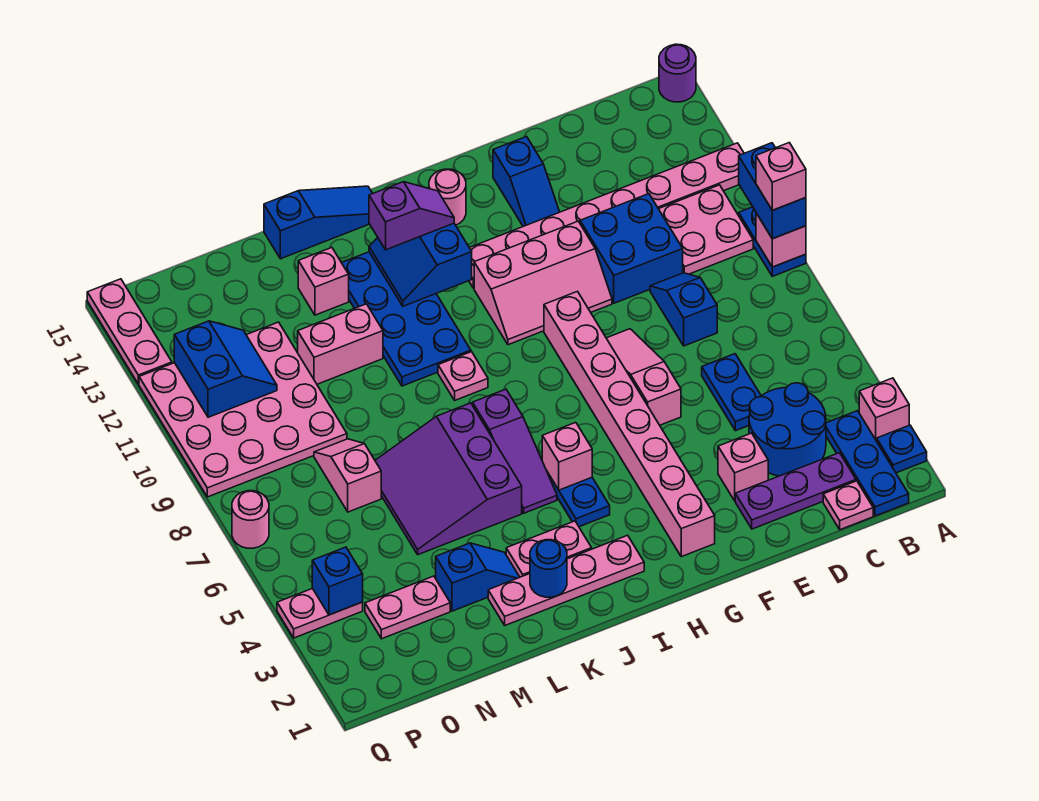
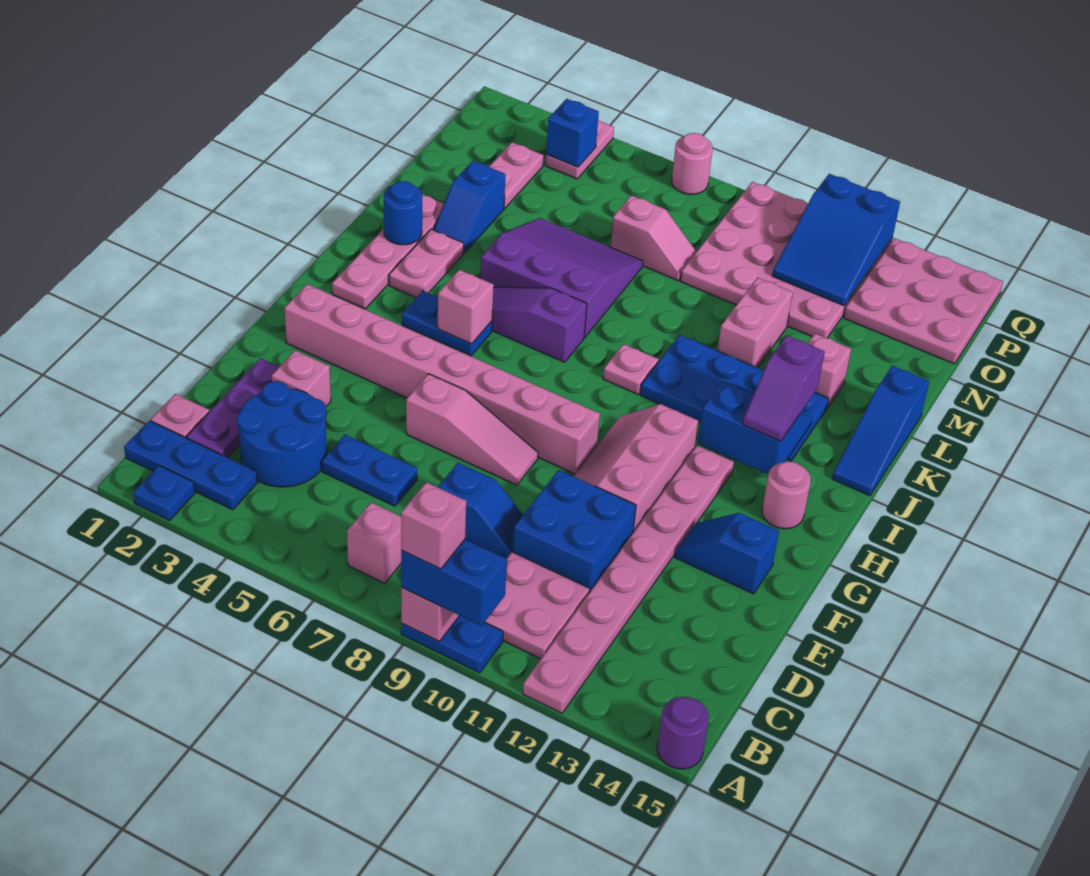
pink brick A3 level 1 -> pink brick B7 level 1
blue slope O11:P12 level 2 top P -> blue slope O11:Q12 level 2 top Q
pink plate Q13:Q15 level 1 -> pink plate O13:Q15 level 1

